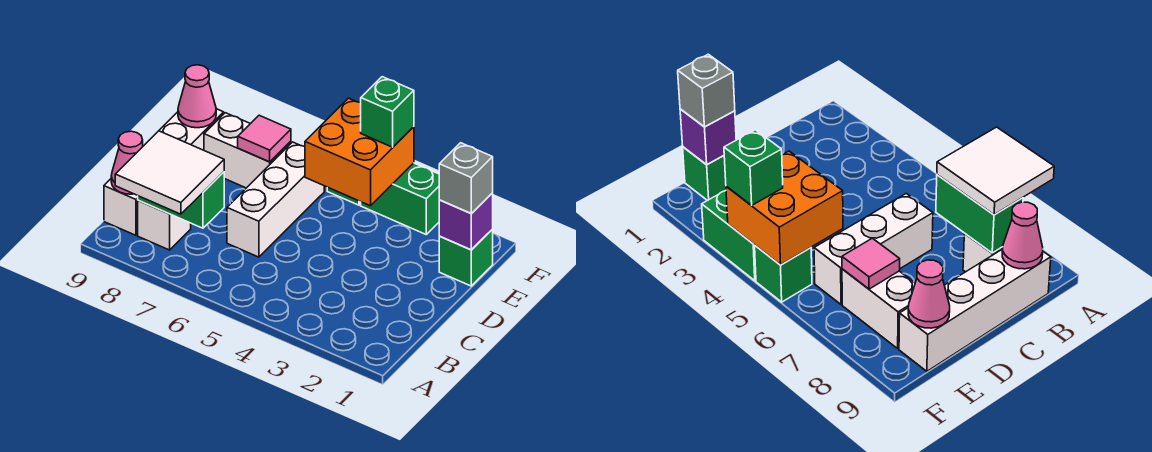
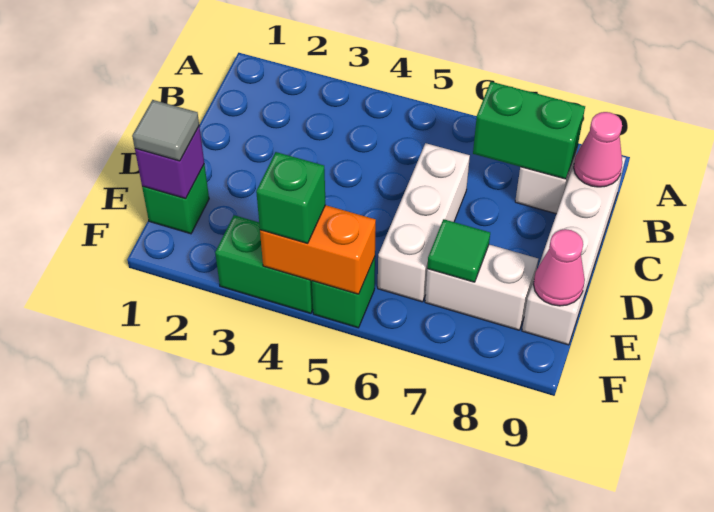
white tile A7:B8 level 3 -> none
grey brick E1 level 3 -> grey tile E1 level 3
orange brick E4:F5 level 2 -> orange brick F4:F5 level 2
pink tile E7 level 2 -> green tile E7 level 2

